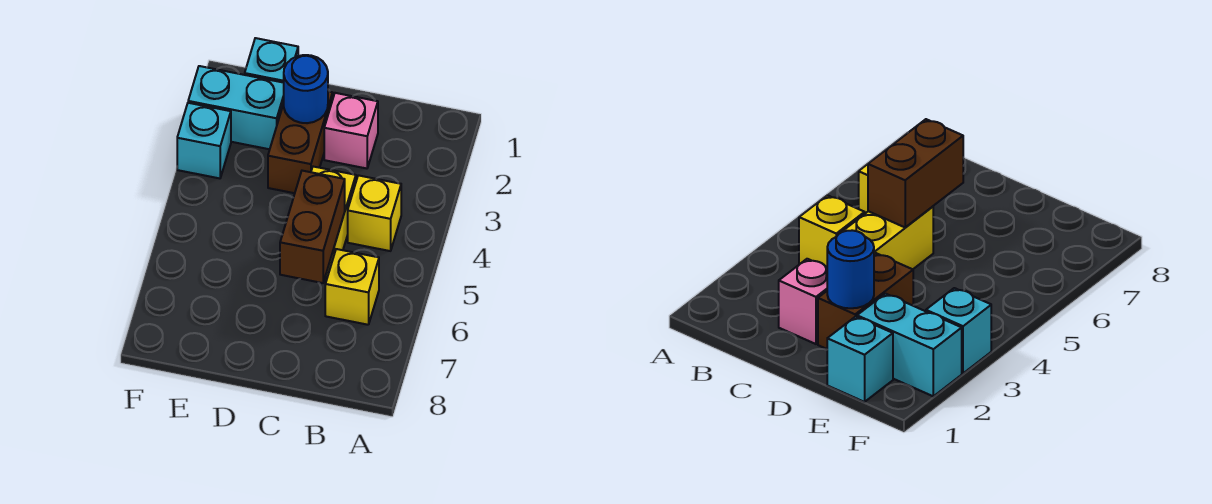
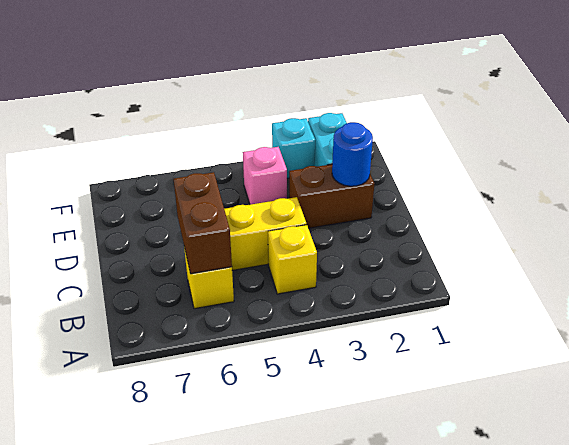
pink brick C2 level 1 -> pink brick E4 level 1
brown brick C5:C6 level 2 -> brown brick B6:C6 level 2
cyan brick E1 level 1 -> none

